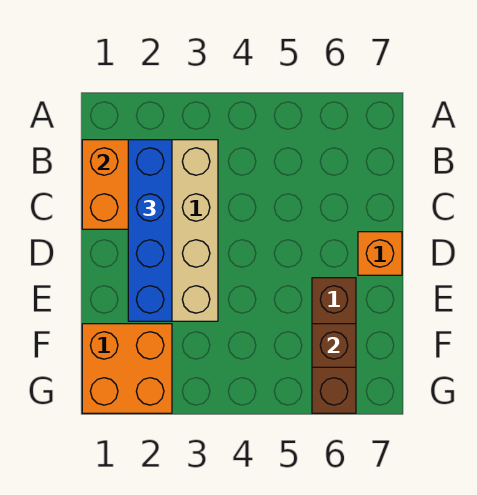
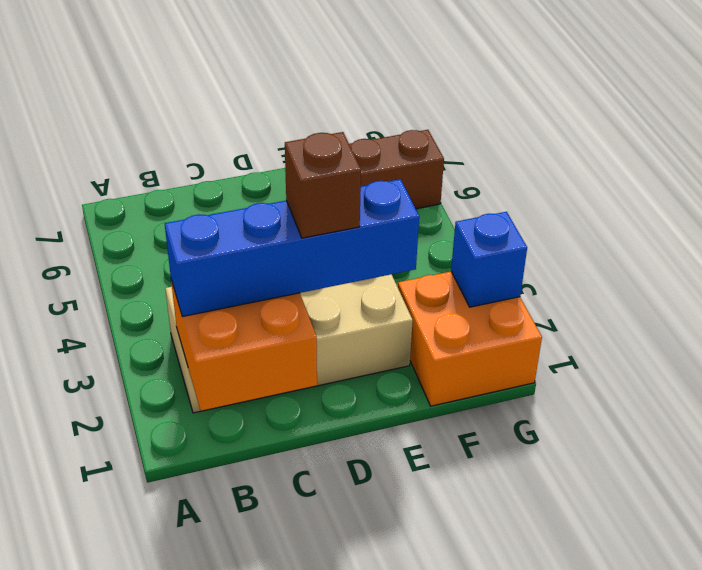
orange brick D7 level 1 -> none
brown brick F6 level 2 -> brown brick D2 level 4
none -> blue brick G2 level 2

